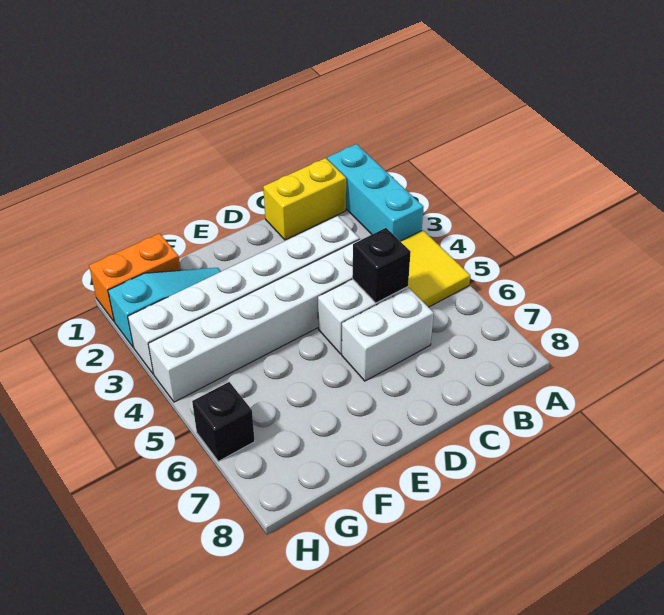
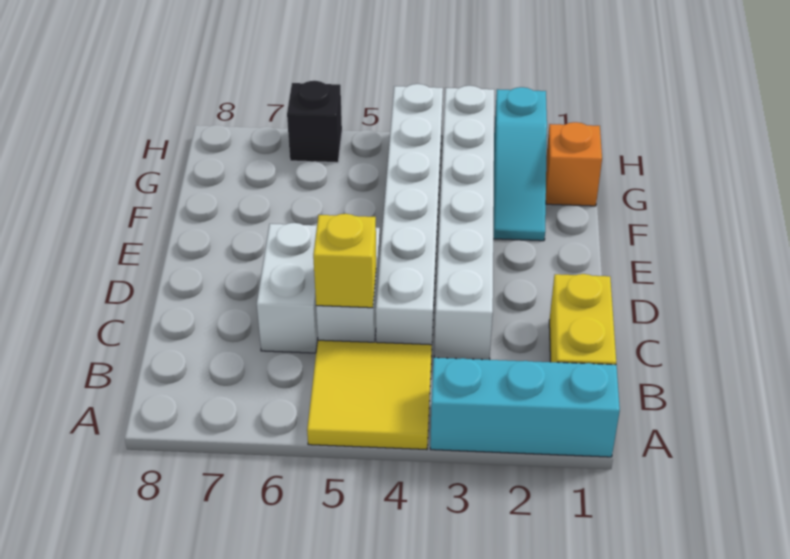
black brick C5 level 2 -> yellow brick C5 level 2
orange brick G1:H1 level 1 -> orange brick G1 level 1

